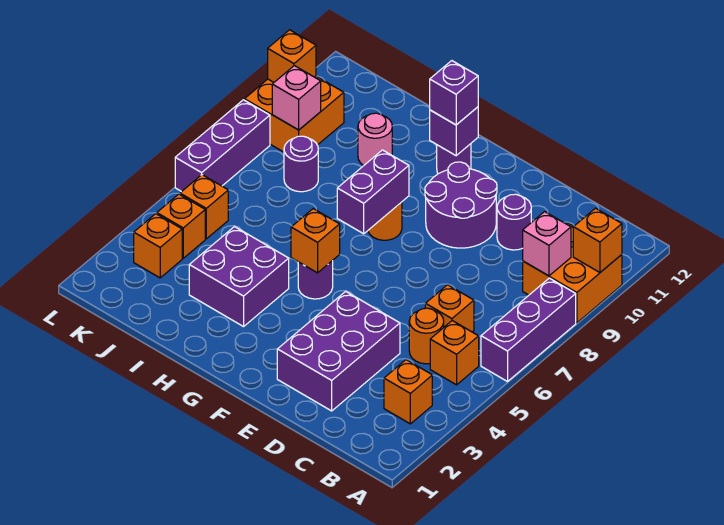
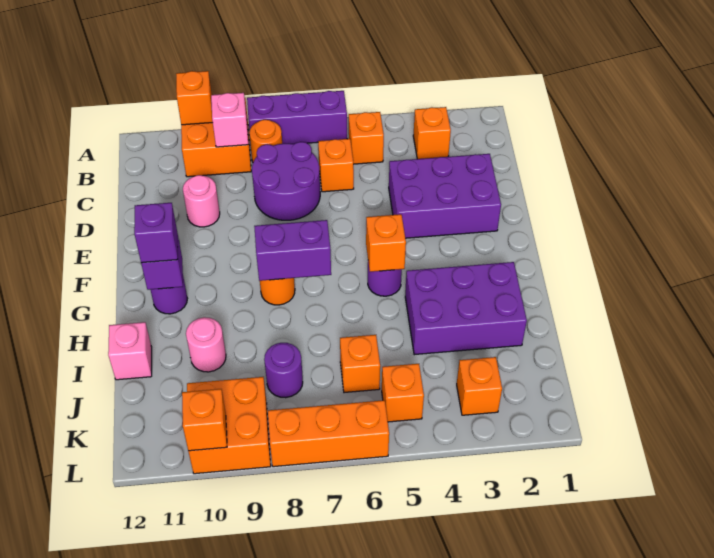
orange round brick C5 level 1 -> orange round brick B8 level 1
purple round brick D10 level 1 -> pink round brick D10 level 1
purple round brick E9:F10 level 1 -> purple round brick C7:D8 level 1
purple brick H3:I4 level 1 -> purple brick H2:I4 level 1
orange brick K4 level 1 -> orange brick J6 level 1
pink brick K9 level 2 -> pink brick I12 level 1
purple brick L6:L8 level 1 -> orange brick L6:L8 level 1

